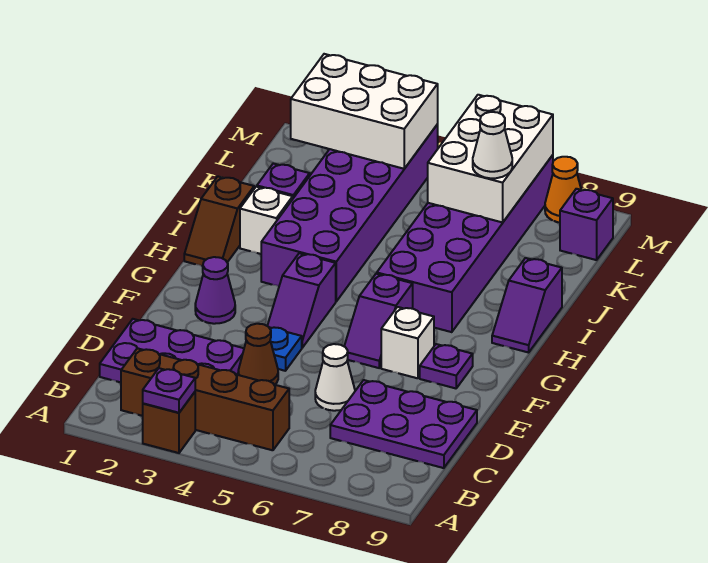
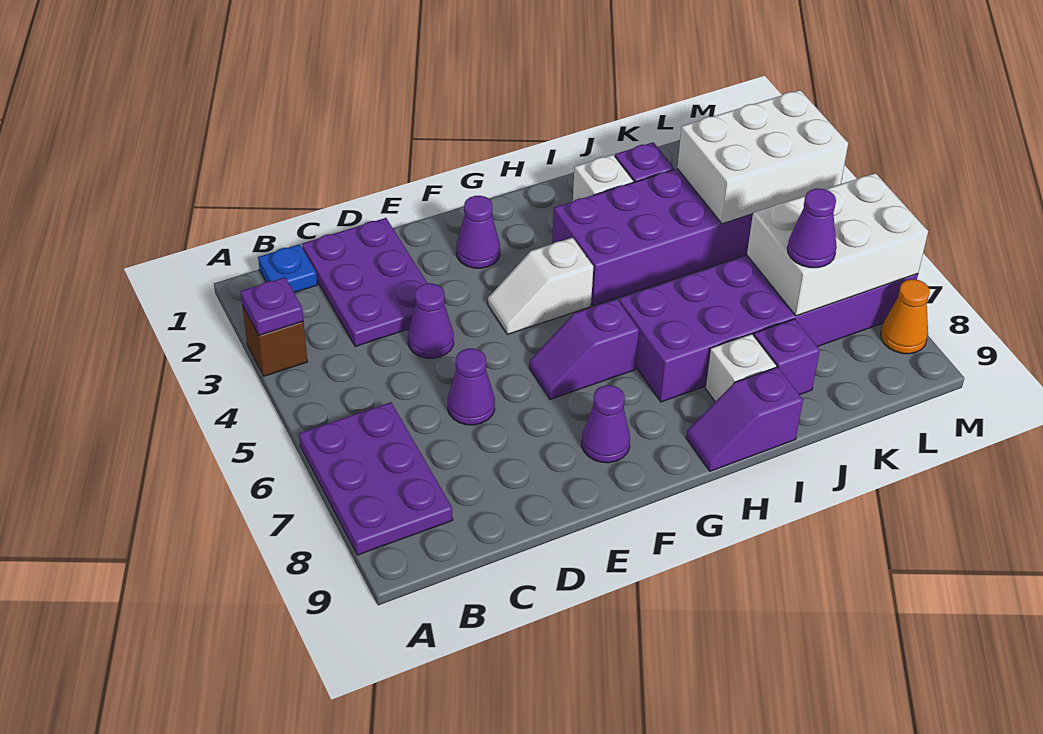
brown brick B2:B5 level 1 -> none
purple plate C7:D9 level 1 -> purple plate A6:B8 level 1
brown cone D4 level 1 -> purple cone D4 level 1
white cone D6 level 1 -> purple cone D6 level 1
blue plate E4 level 1 -> blue plate B1 level 1
purple slope F4:G4 level 1 top G -> white slope F4:G4 level 1 top G
white brick F7 level 1 -> white brick I8 level 1
purple plate F8 level 1 -> purple cone F8 level 1
brown slope H1:I1 level 1 top I -> none
white cone K7 level 3 -> purple cone K7 level 3
white brick L2:M4 level 2 -> white brick K3:M4 level 2
purple brick L9 level 1 -> purple brick J8 level 1

